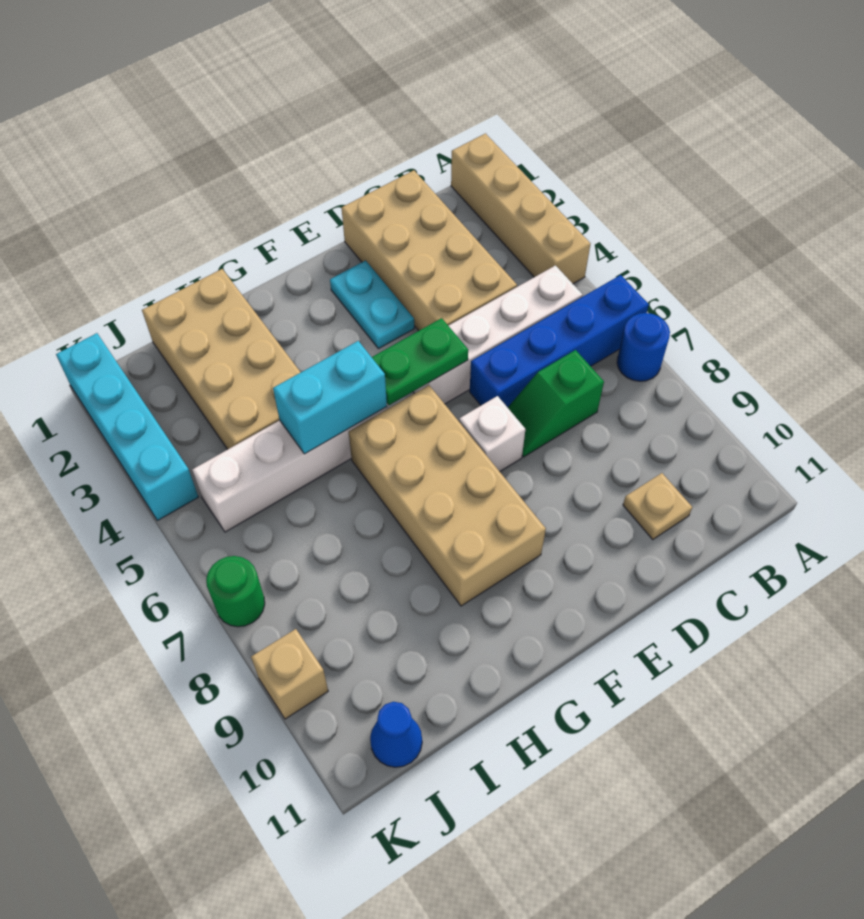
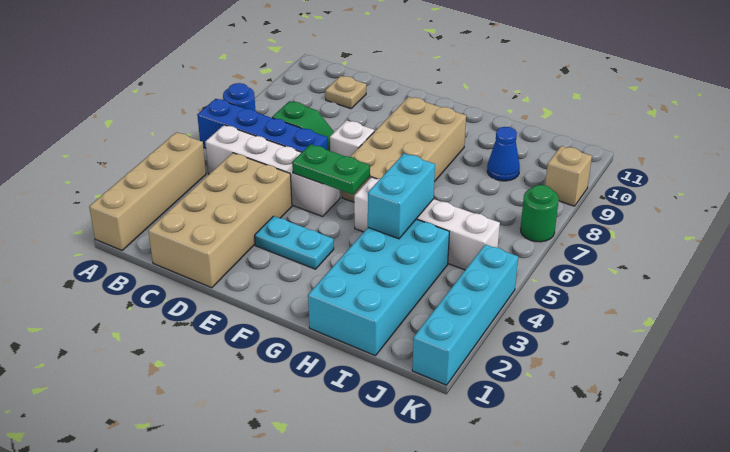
cyan plate E2:E3 level 1 -> cyan plate E3:F3 level 1
cyan brick G5:H5 level 2 -> cyan brick H4:H5 level 2
tan brick H1:I4 level 1 -> cyan brick H1:I4 level 1
blue cone J11 level 1 -> blue cone I9 level 1

